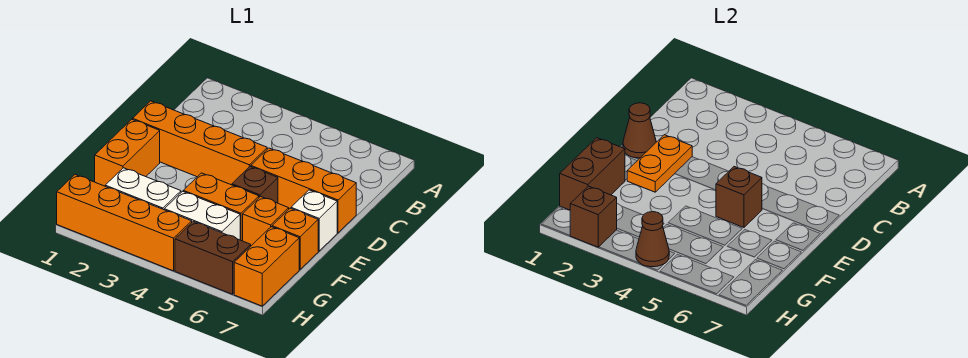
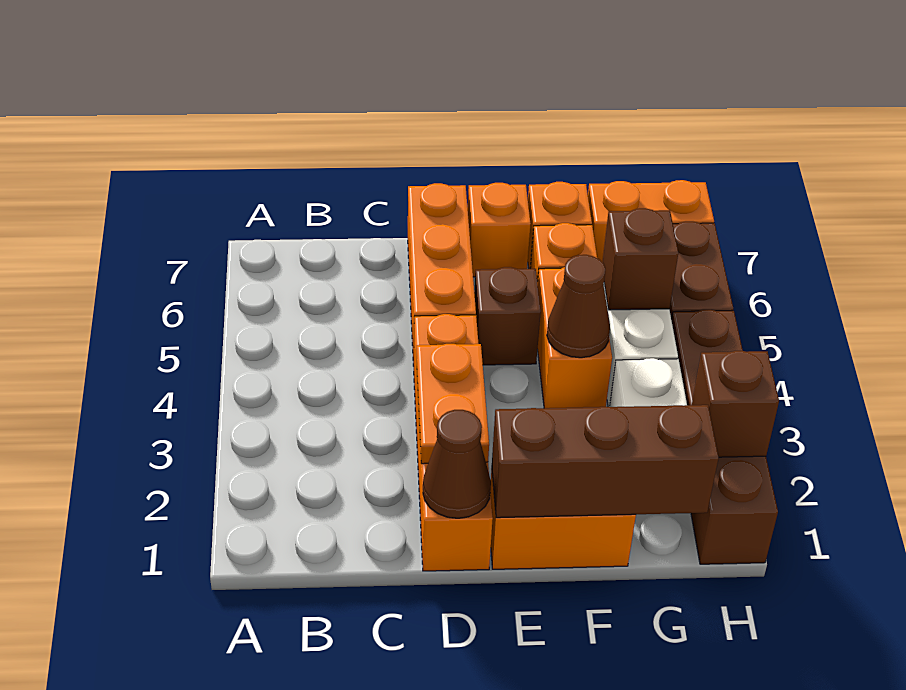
orange plate D2:E2 level 2 -> orange plate D2:D3 level 2
brown brick E5 level 2 -> brown brick G5 level 2
white brick E7 level 1 -> orange brick E7 level 1
brown brick F1:G1 level 2 -> brown brick E1:G1 level 2
orange brick H1:H4 level 1 -> brown brick H1:H4 level 1
brown cone H4 level 2 -> brown cone F4 level 2

